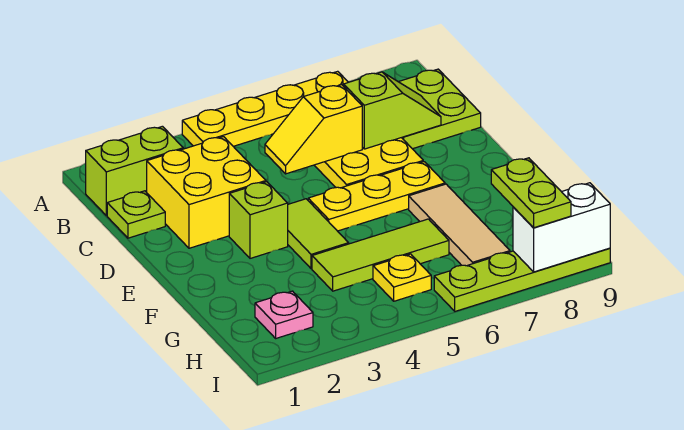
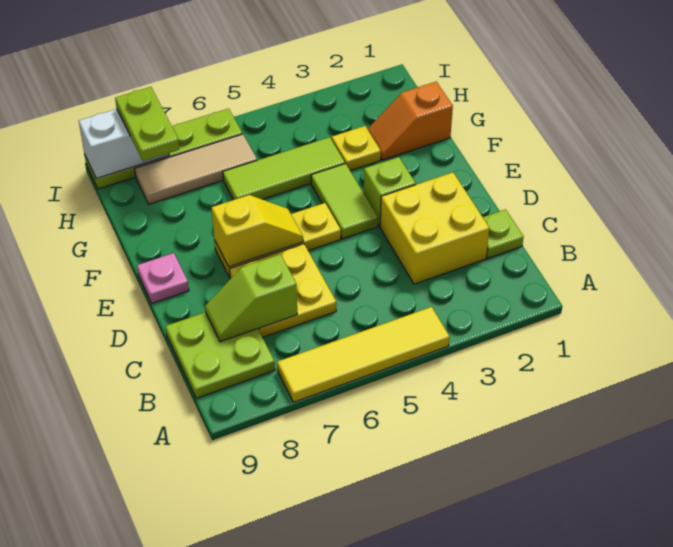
yellow plate A4:A7 level 1 -> yellow tile A4:A7 level 1
lime brick B1:B2 level 1 -> none
yellow slope C5:C6 level 2 top 6 -> yellow slope E6:E7 level 2 top 7
tan tile F7:H7 level 1 -> tan tile H6:H8 level 1
none -> orange slope G1:G2 level 1 top 1
pink plate H2 level 1 -> pink plate E9 level 1
yellow plate H5 level 1 -> yellow plate G3 level 1

